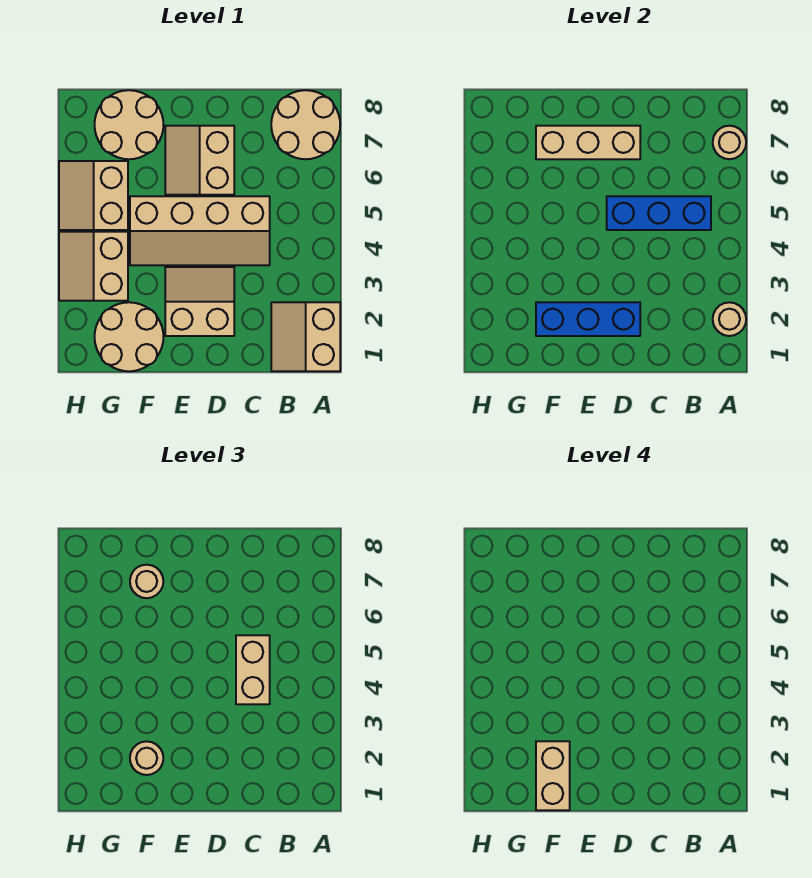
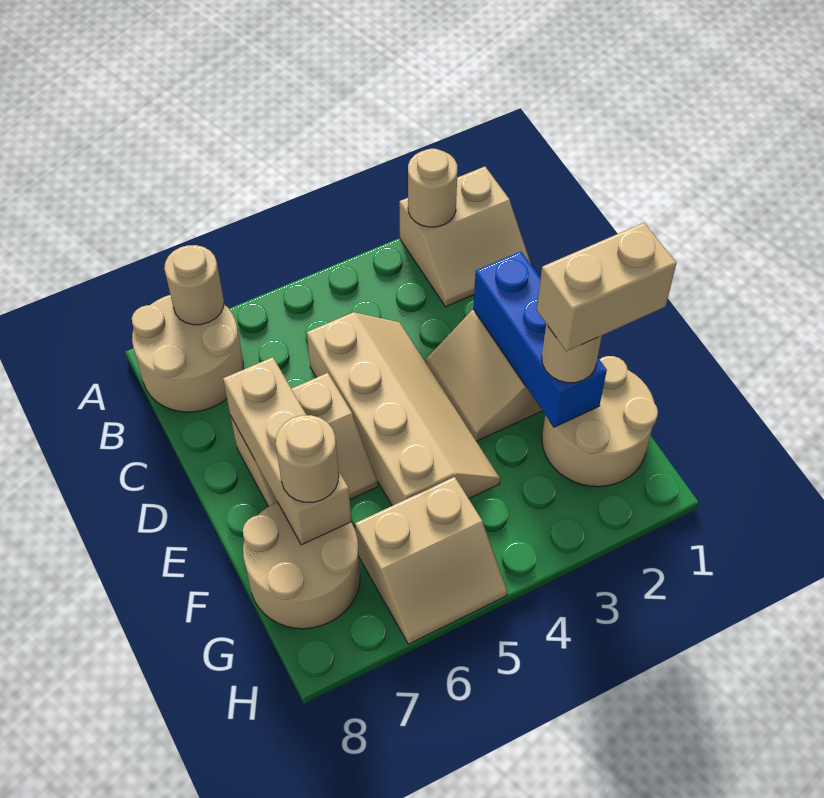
blue brick B5:D5 level 2 -> none
tan brick C4:C5 level 3 -> none
tan slope G3:H4 level 1 top G -> none

